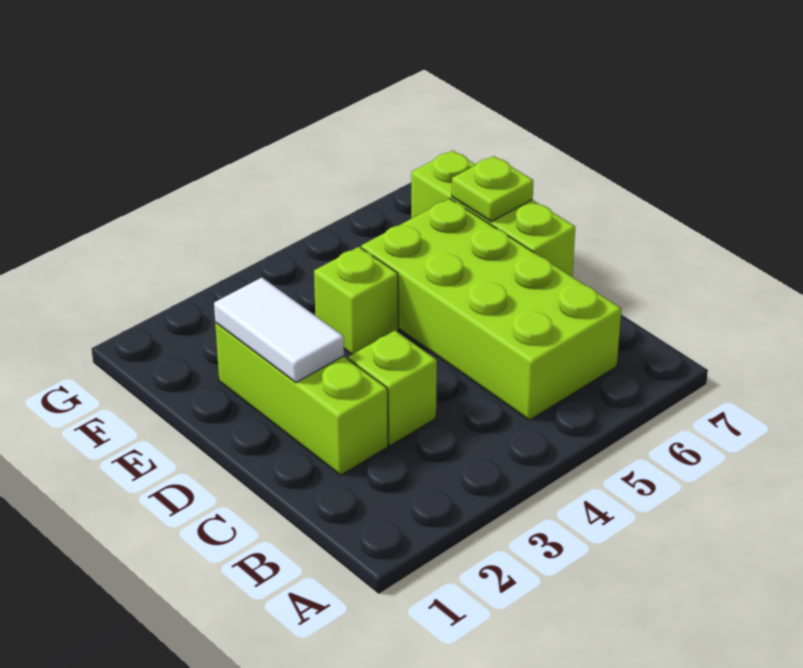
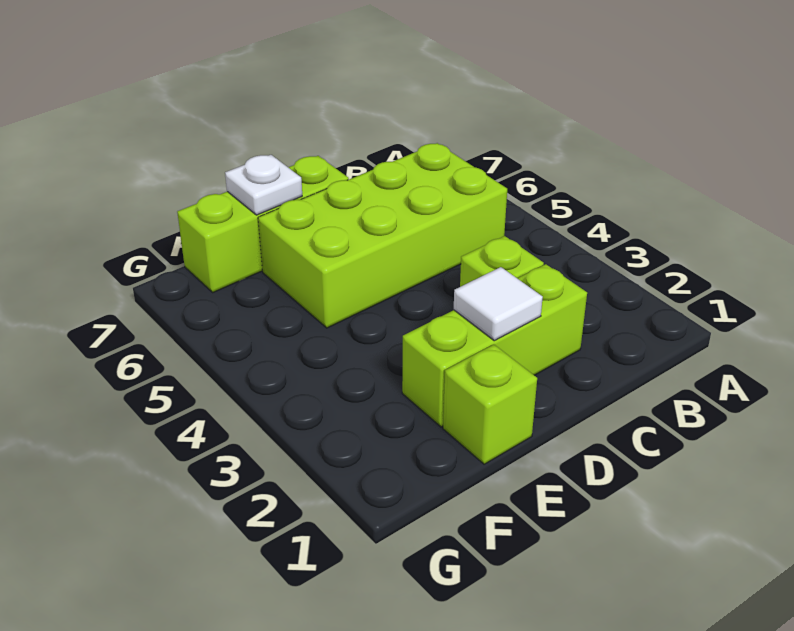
white tile D2:E2 level 2 -> white tile D2 level 2
lime brick E4 level 1 -> lime brick E1 level 1
lime plate E7 level 2 -> white plate E7 level 2

